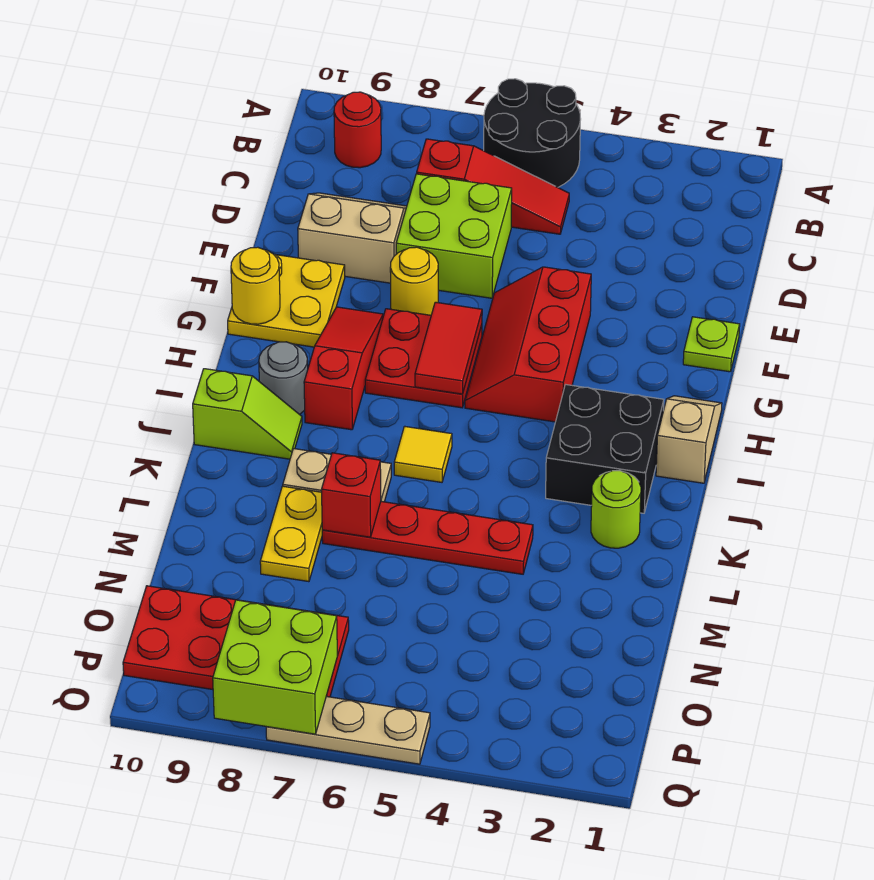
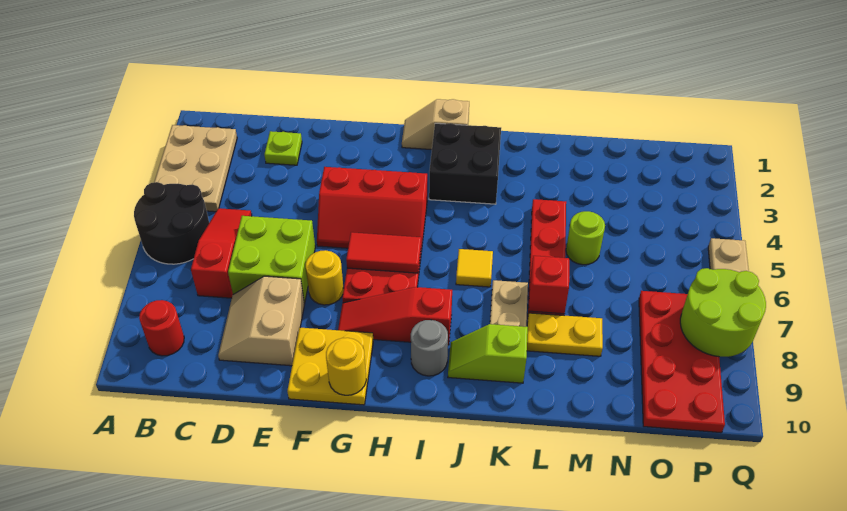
none -> tan plate A2:B4 level 1
lime plate F1 level 1 -> lime plate D2 level 1
lime slope J9:J10 level 1 top 10 -> lime slope J9:K9 level 1 top K
lime round brick K2 level 1 -> lime round brick M5 level 1
lime brick P7:Q8 level 2 -> lime round brick P7:Q8 level 2

